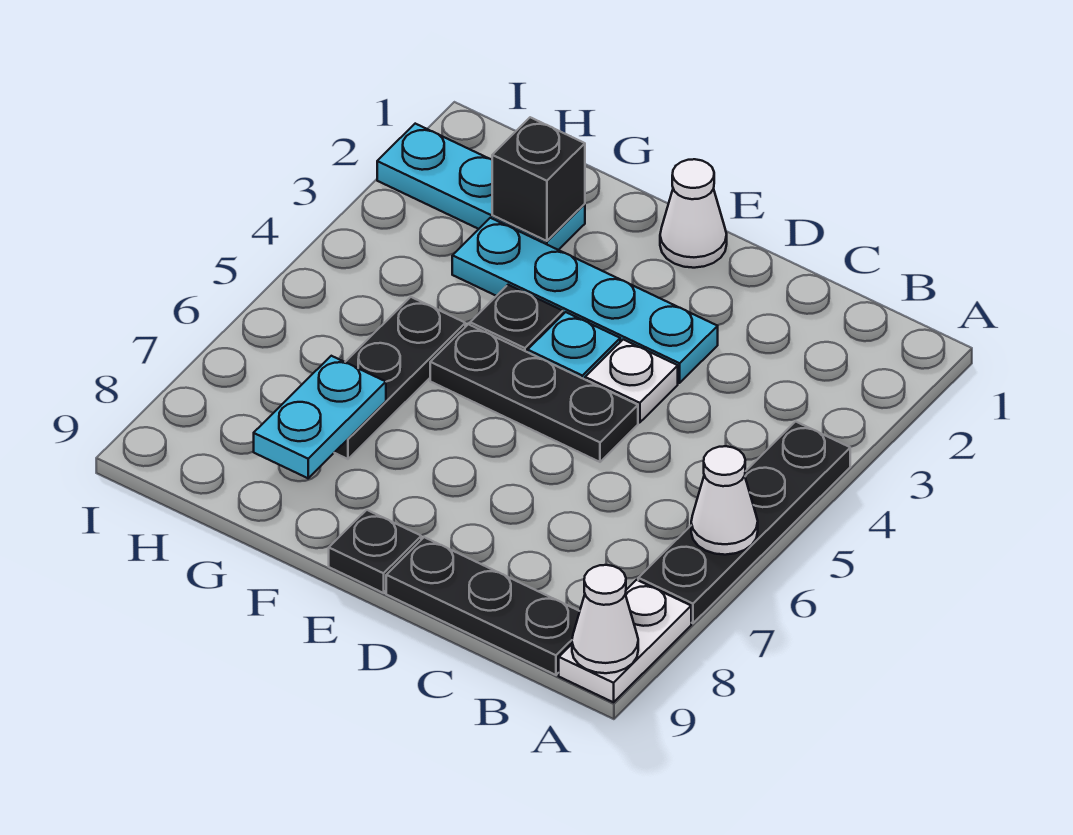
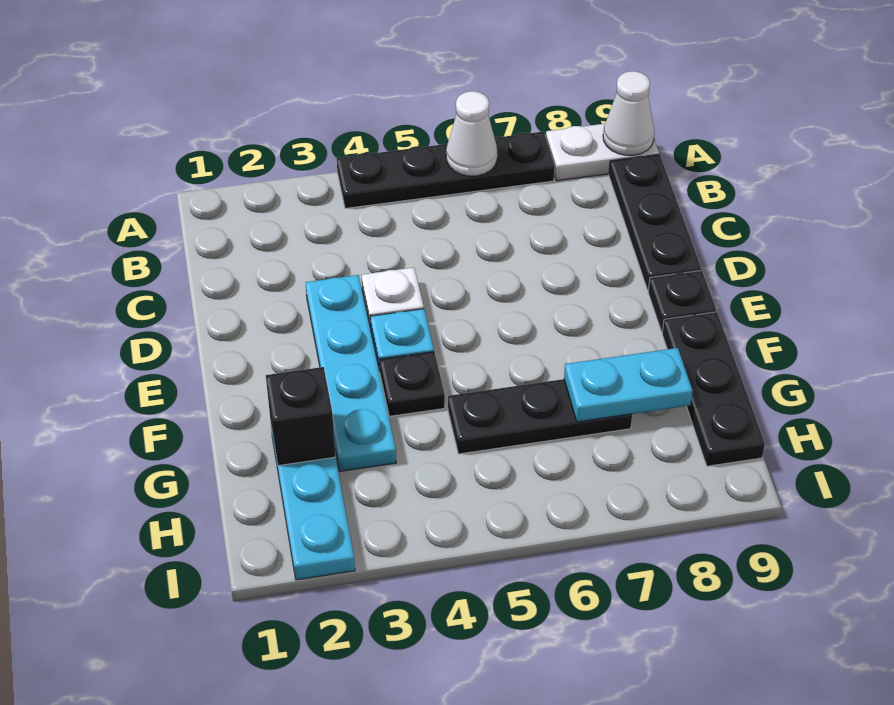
black plate D5:F5 level 1 -> black plate F9:H9 level 1
white cone E1 level 1 -> none

